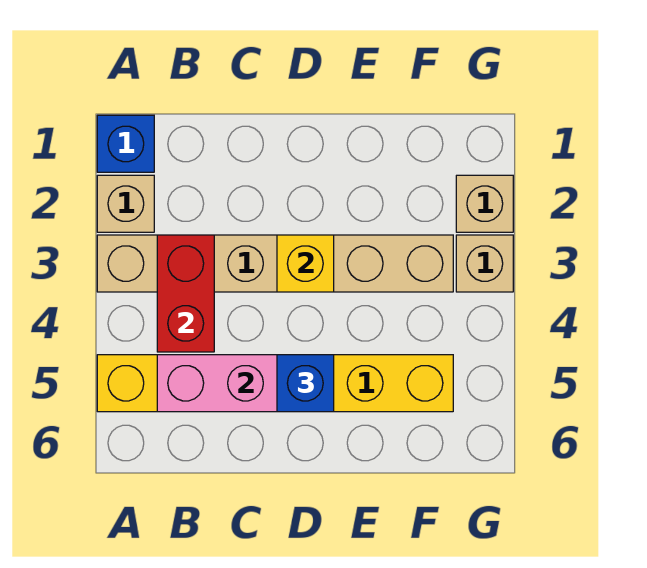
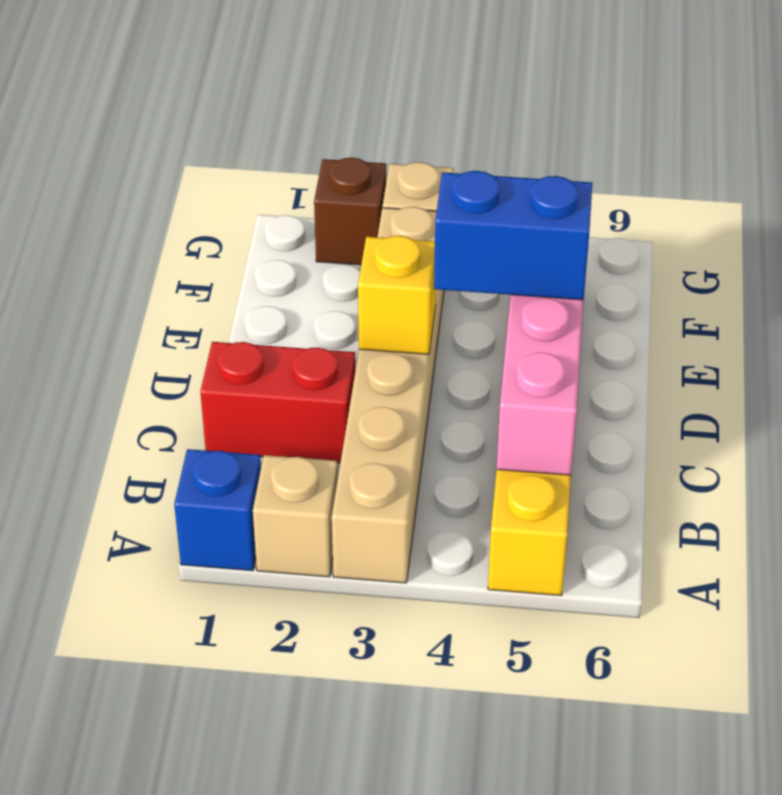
red brick B3:B4 level 2 -> red brick C1:C2 level 1
blue brick D5 level 3 -> blue brick D4:D5 level 3
tan brick G2 level 1 -> brown brick G2 level 1

